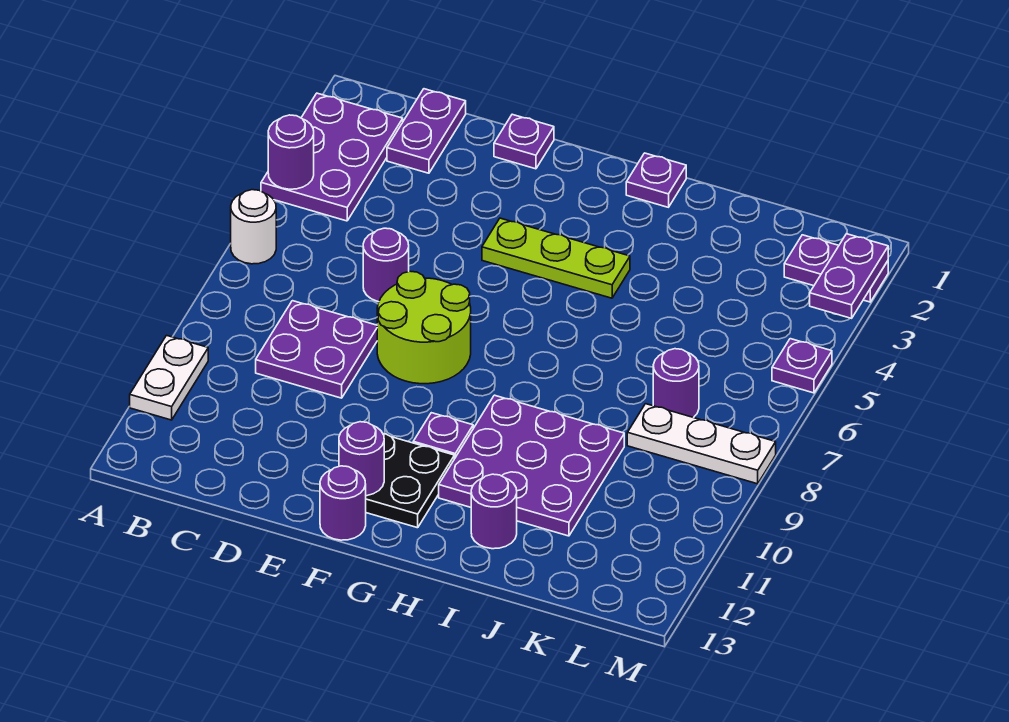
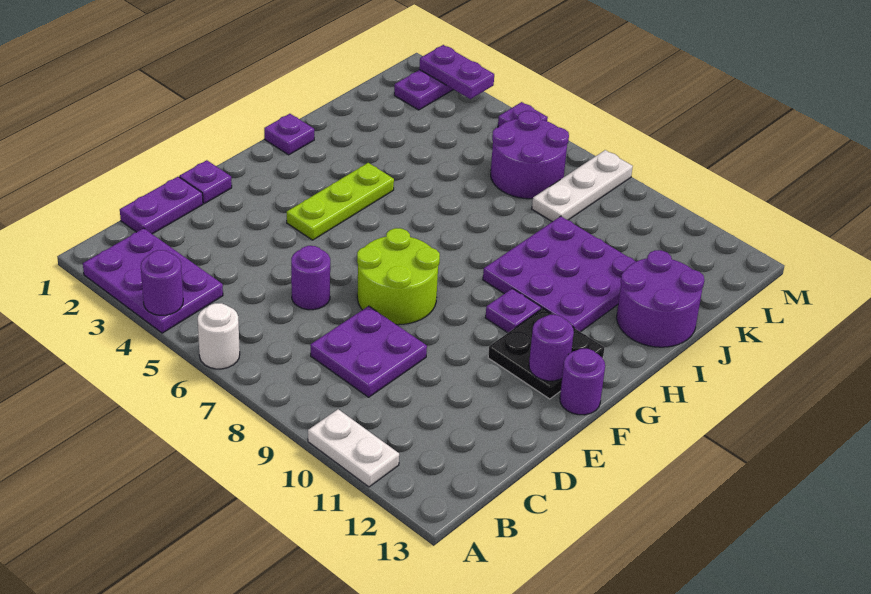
purple plate C1:C2 level 1 -> purple plate C1:D1 level 1
purple round brick I12 level 1 -> purple round brick I12:J13 level 1
purple round brick K7 level 1 -> purple round brick K6:L7 level 1

